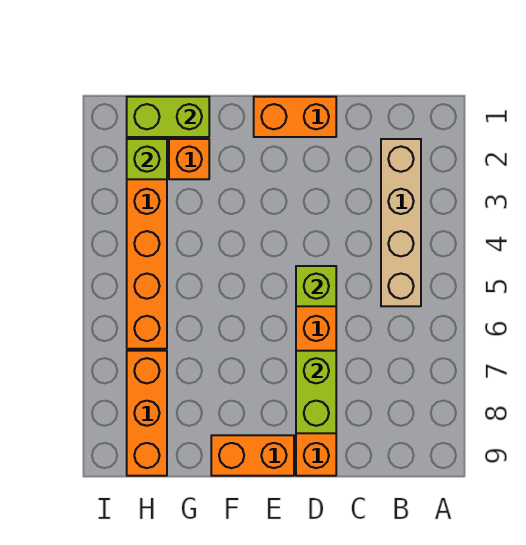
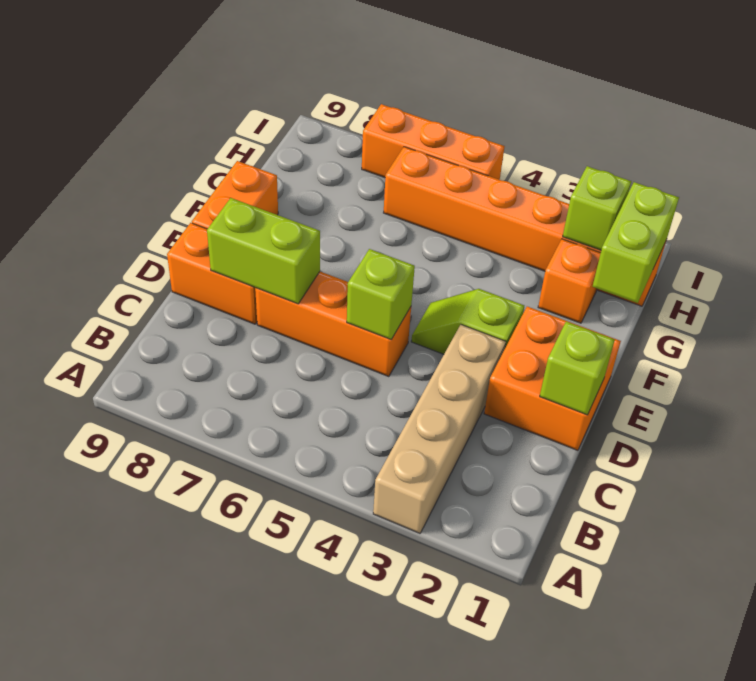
tan brick B2:B5 level 1 -> tan brick A3:D3 level 1
orange brick D1:E1 level 1 -> orange brick D1:E2 level 1
none -> lime brick D1 level 2
none -> lime slope E3:E4 level 1 top 3
orange brick H7:H9 level 1 -> orange brick I5:I7 level 1

